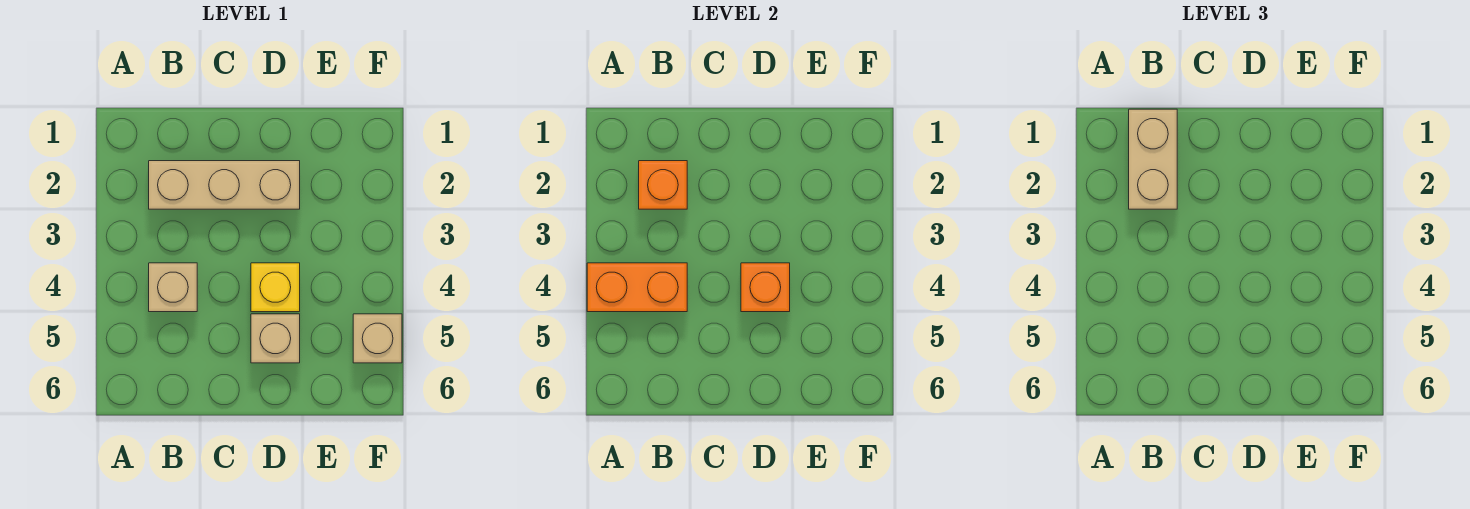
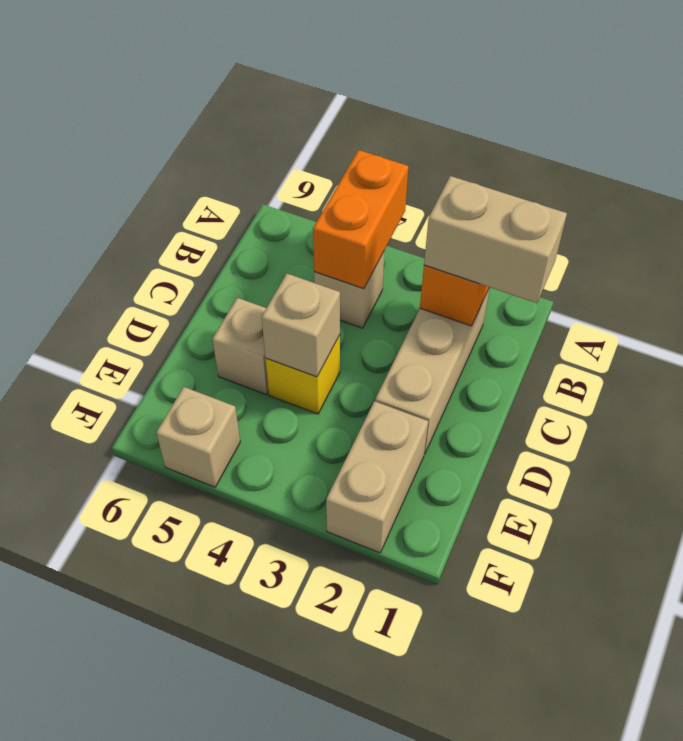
orange brick D4 level 2 -> tan brick D4 level 2
none -> tan brick E2:F2 level 1

